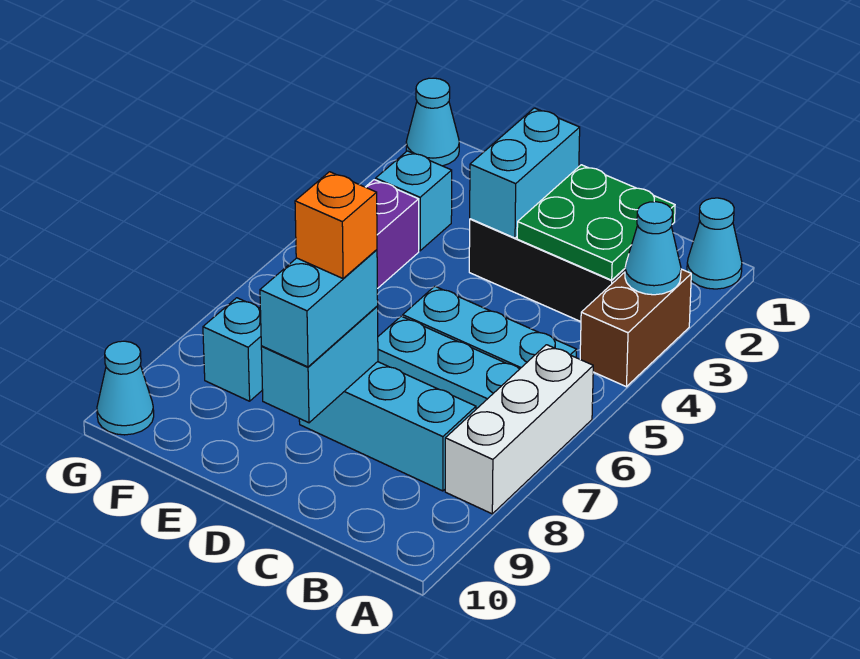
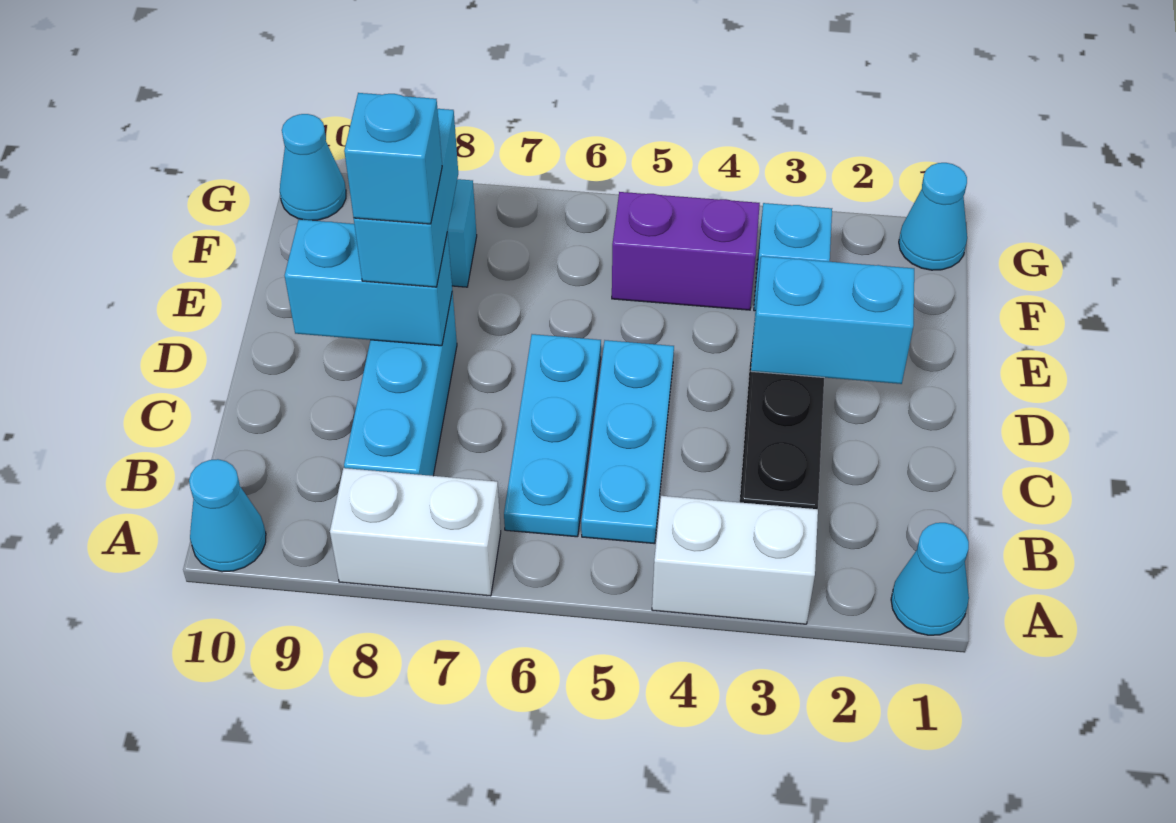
brown brick A3:A4 level 1 -> white brick A3:A4 level 1
cyan cone A3 level 2 -> cyan cone A10 level 1
white brick A6:A8 level 1 -> white brick A7:A8 level 1
green plate B2:C3 level 2 -> none
cyan brick D8:D9 level 3 -> cyan brick D8:E8 level 3
orange brick D8 level 4 -> cyan brick D8 level 4

